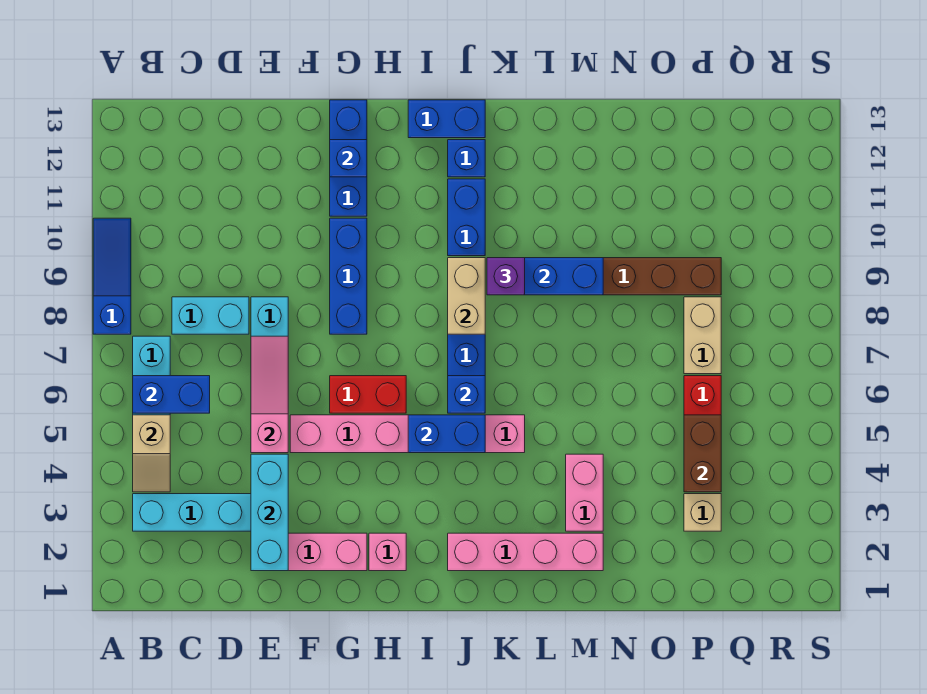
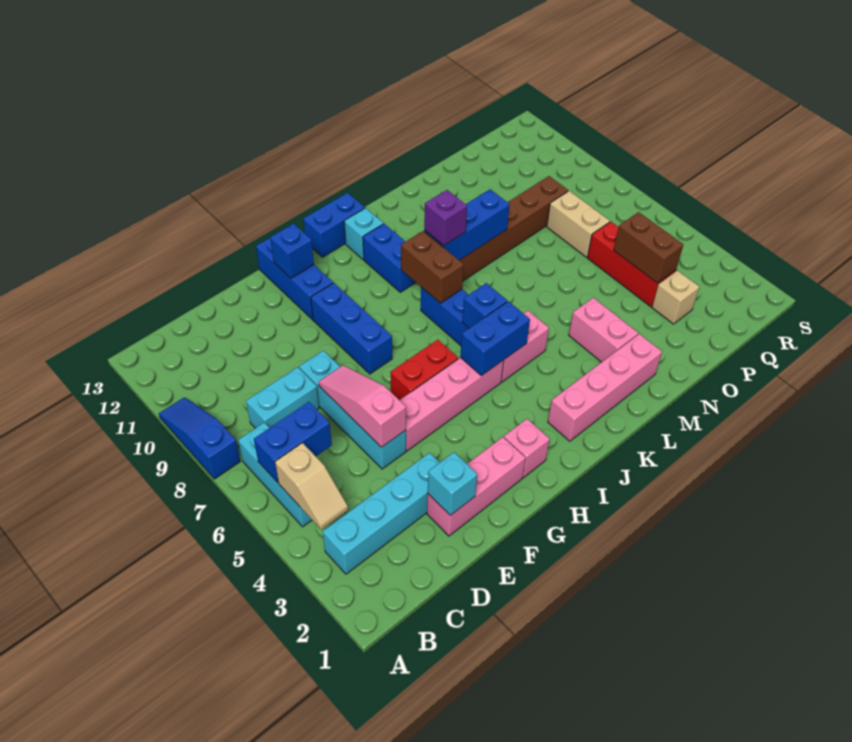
cyan brick E2:E4 level 2 -> cyan brick E2 level 2
tan brick J8:J9 level 2 -> brown brick J8:J9 level 2
blue brick J12 level 1 -> cyan brick J12 level 1

